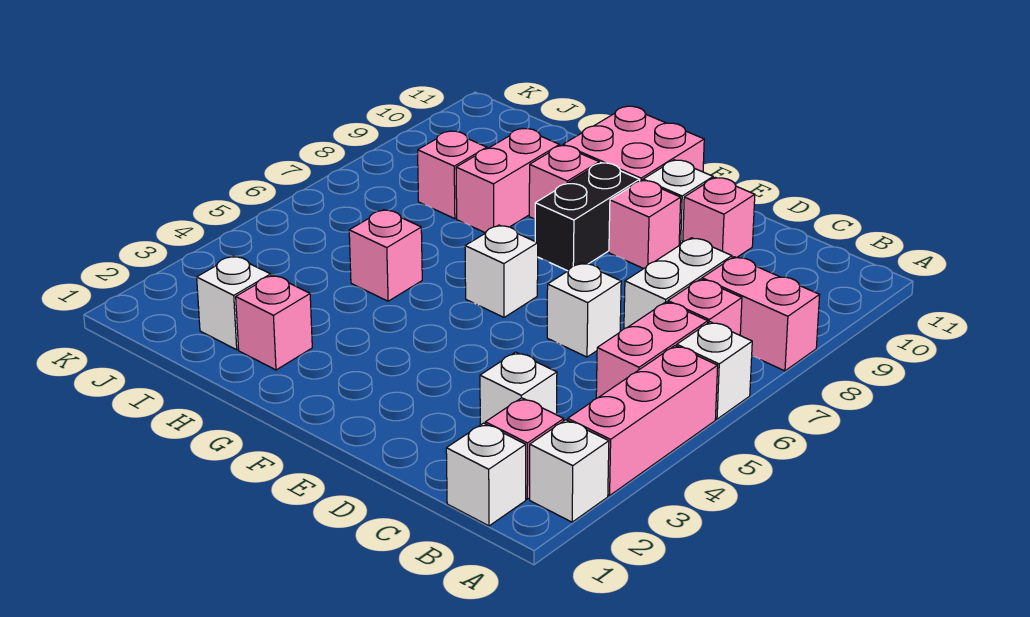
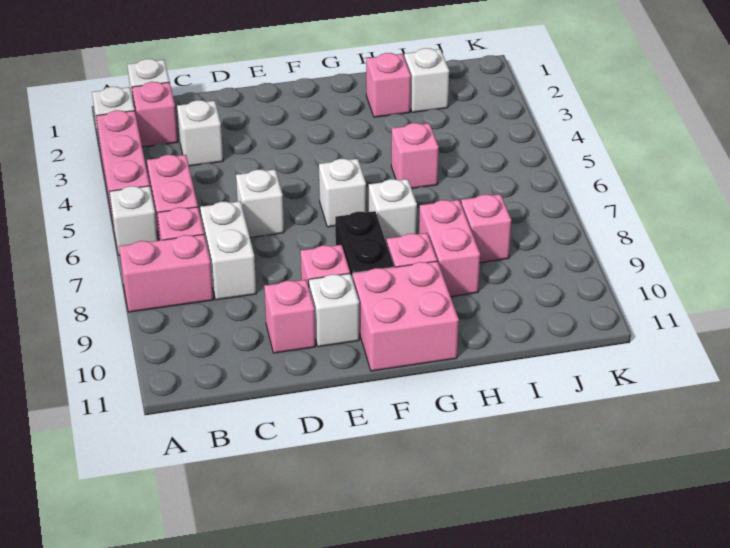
none -> white brick G7 level 1

